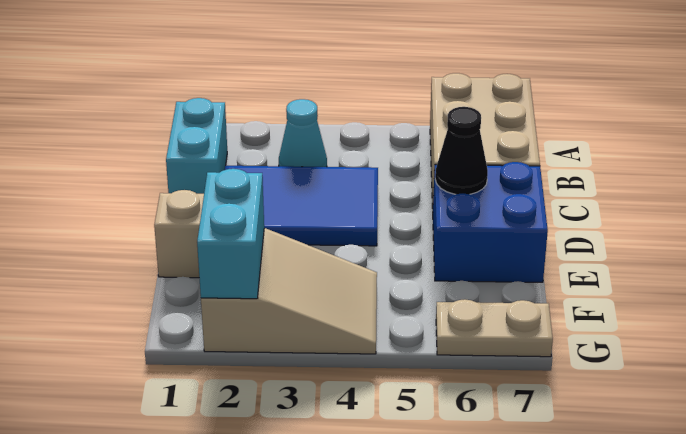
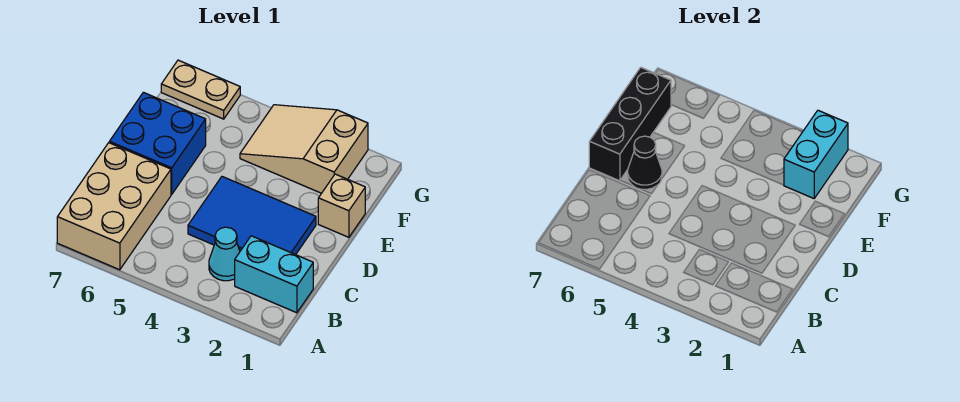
cyan brick B1:C1 level 1 -> cyan brick B1:B2 level 1
none -> black brick D7:F7 level 2

